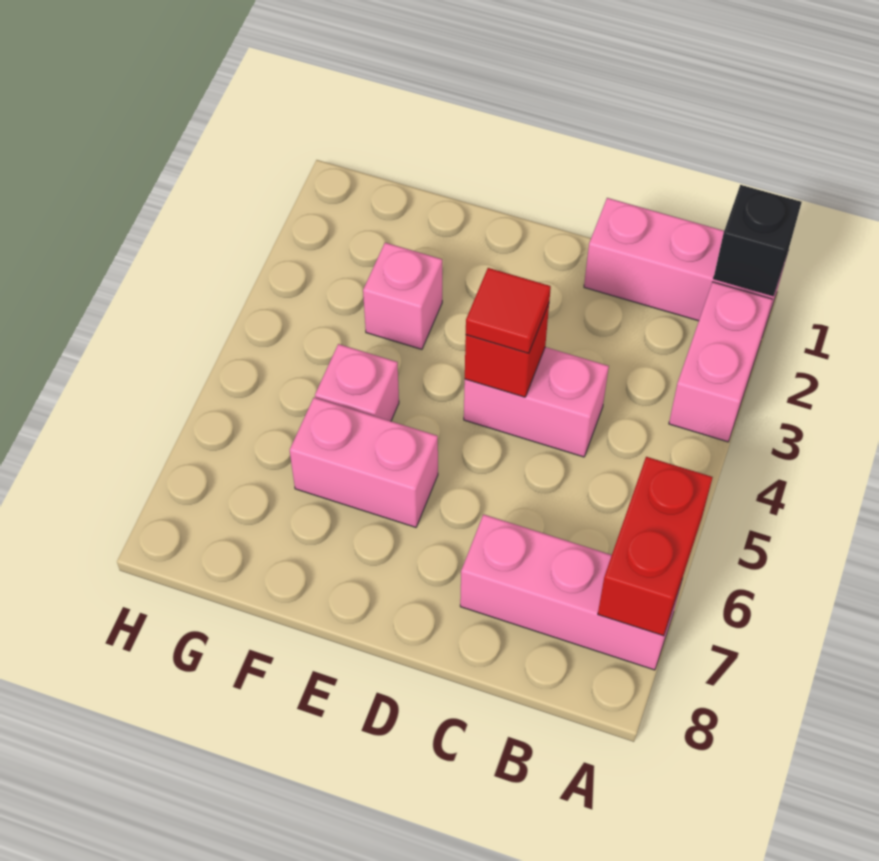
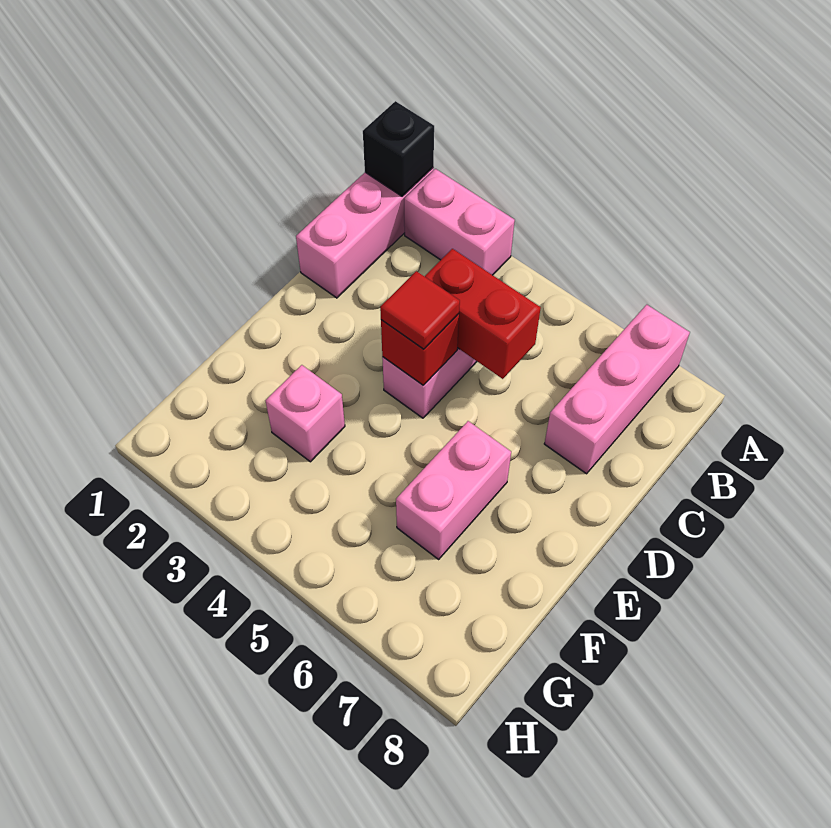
red brick A6:A7 level 2 -> red brick C4:C5 level 2
pink brick F5 level 1 -> none

